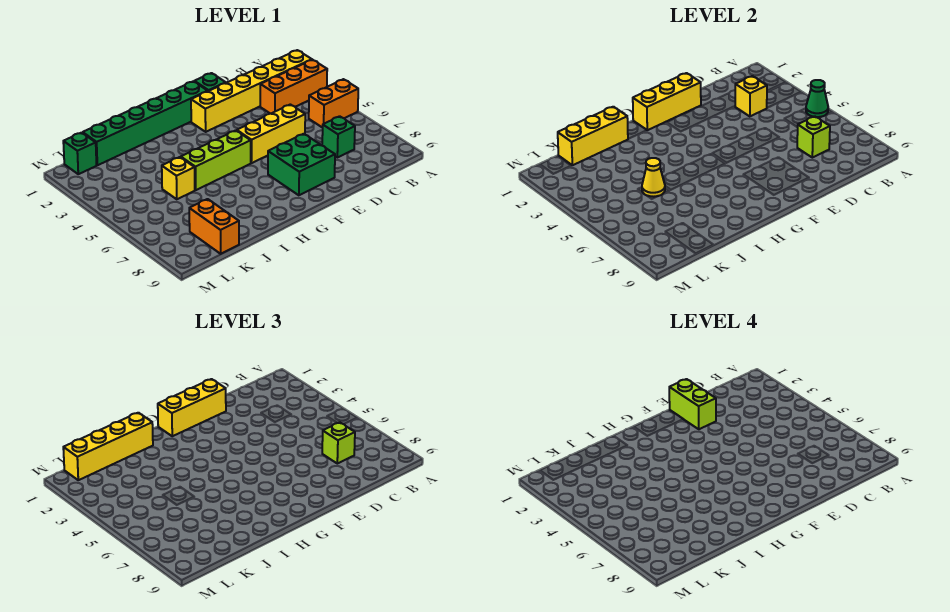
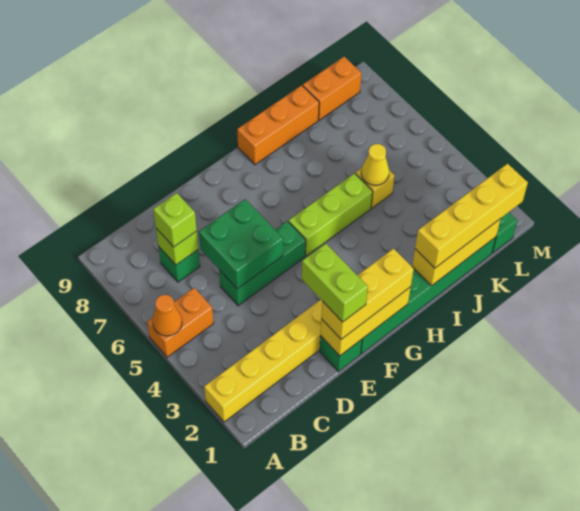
orange brick A3:C3 level 1 -> orange brick H9:J9 level 1
green cone A5 level 2 -> orange cone A5 level 2
yellow brick C3 level 2 -> none
yellow brick D5:F5 level 1 -> green brick D5:F5 level 1
green brick E7:F8 level 1 -> green brick D5:E6 level 2
orange brick K8:K9 level 1 -> orange brick K9:L9 level 1

